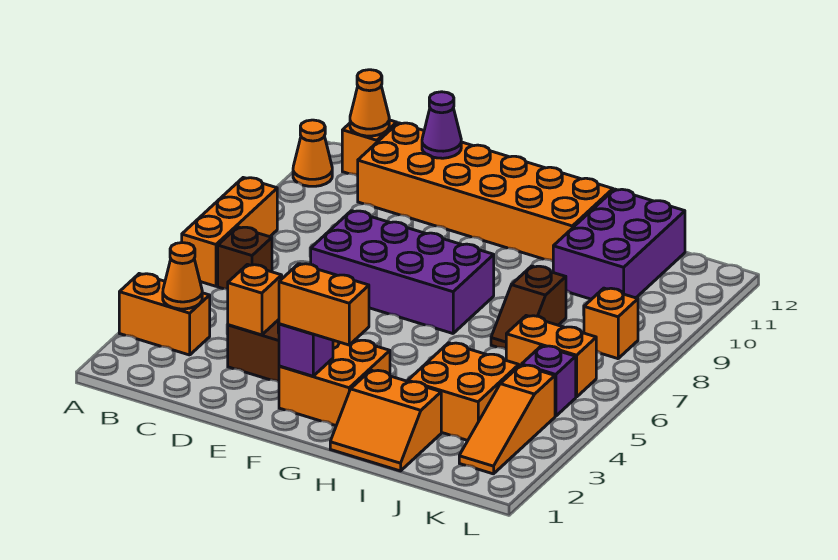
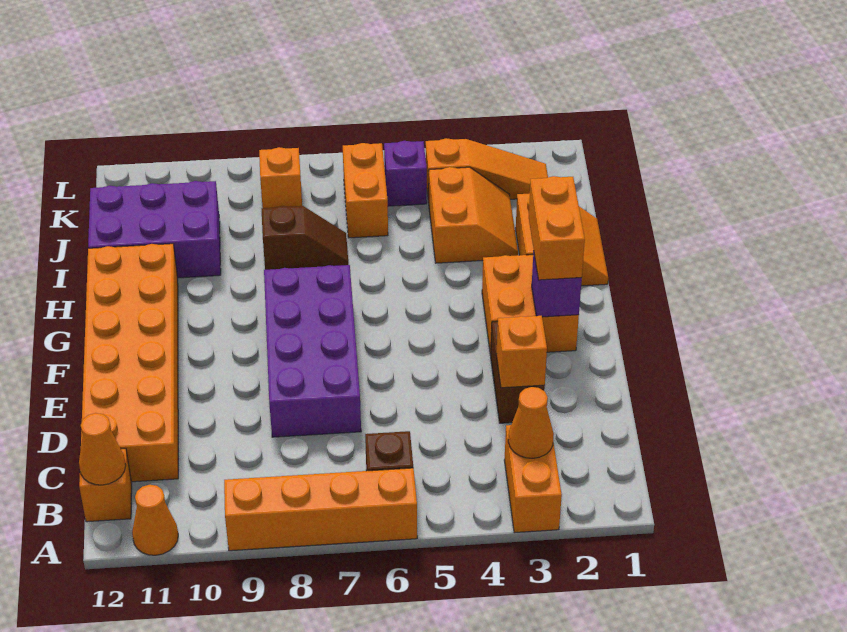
orange brick A6:A8 level 1 -> orange brick A6:A9 level 1
purple cone D12 level 2 -> none
orange brick I3:J4 level 1 -> orange slope I3:J4 level 1 top 4

